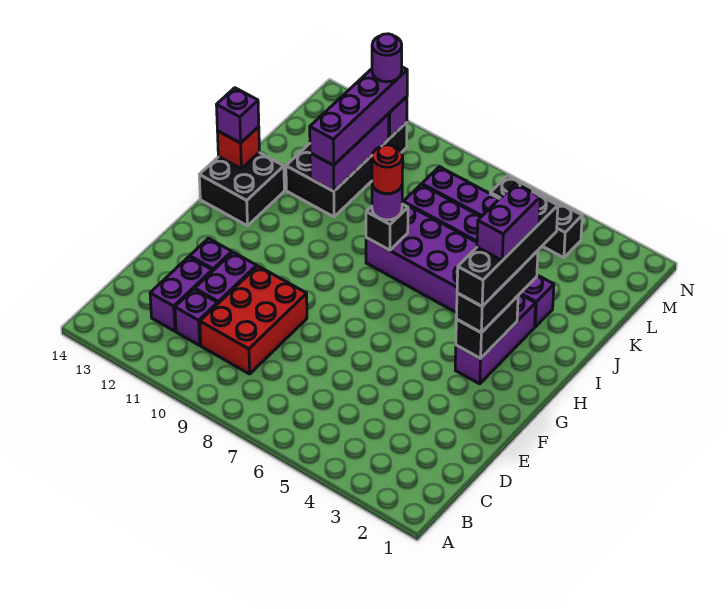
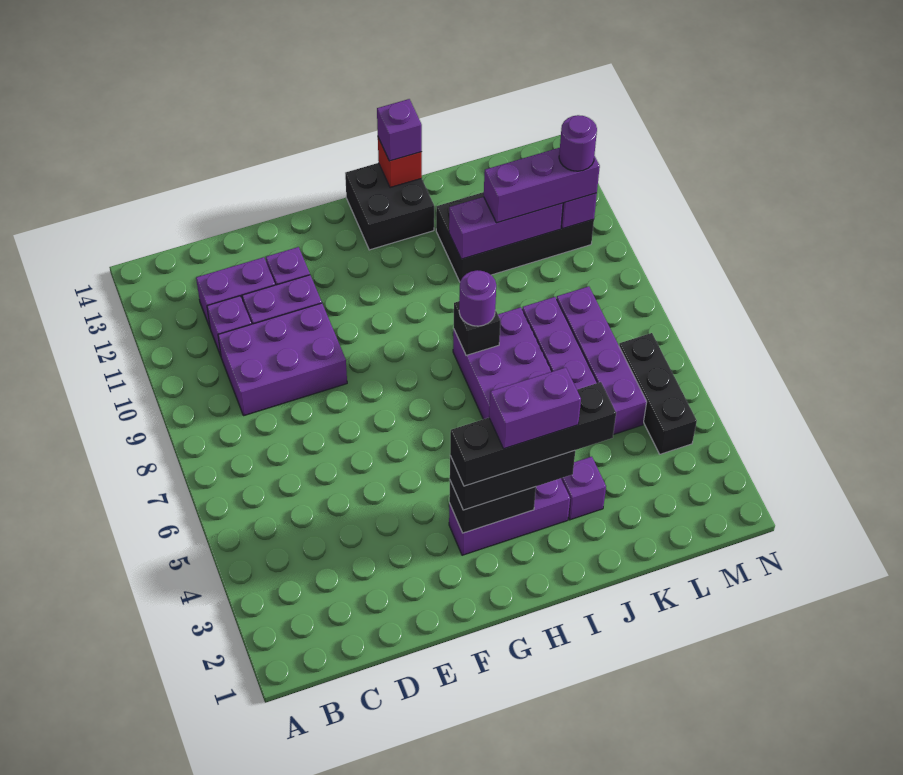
red brick C9:E10 level 1 -> purple brick C9:E10 level 1
red round brick I8 level 4 -> none
purple brick J11:M11 level 3 -> purple brick K11:M11 level 3

